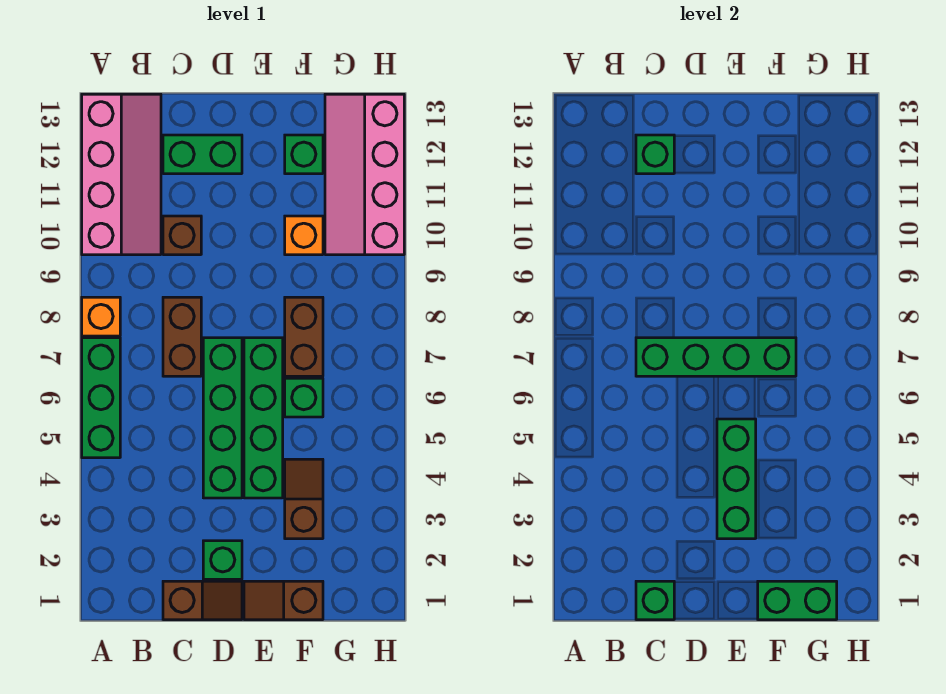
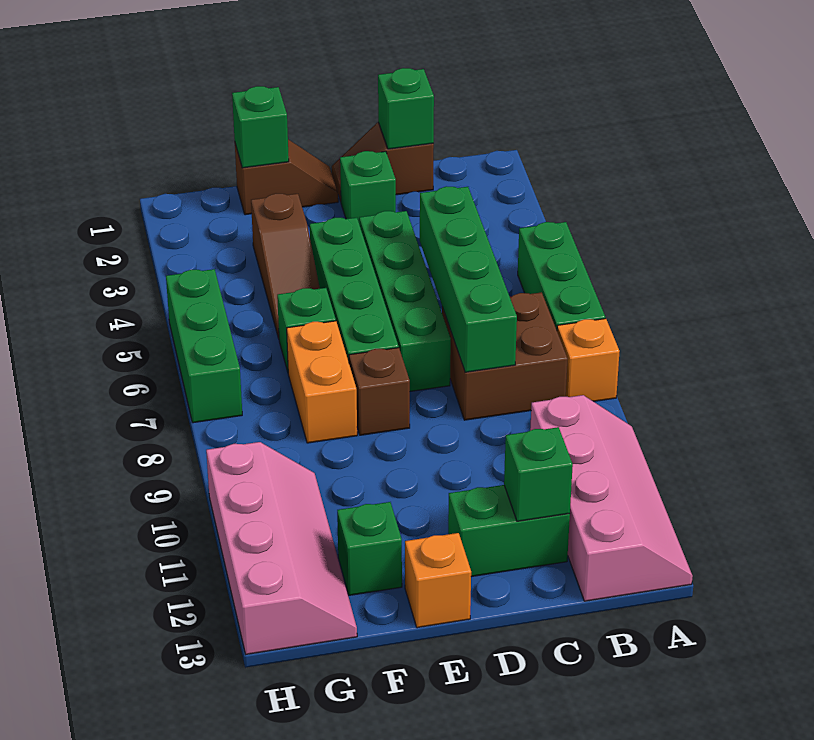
pink slope A10:B13 level 1 top A -> pink slope A10:B13 level 1 top B
brown brick C7:C8 level 1 -> brown brick B7:C8 level 1
green brick C7:F7 level 2 -> green brick C5:C8 level 2
brown brick C10 level 1 -> brown brick E8 level 1
green brick E3:E5 level 2 -> green brick H5:H7 level 1
green brick F1:G1 level 2 -> green brick F1 level 2
brown slope F3:F4 level 1 top 3 -> brown slope F3:F5 level 1 top 3
brown brick F7:F8 level 1 -> orange brick F7:F8 level 1
orange brick F10 level 1 -> orange brick E13 level 1

